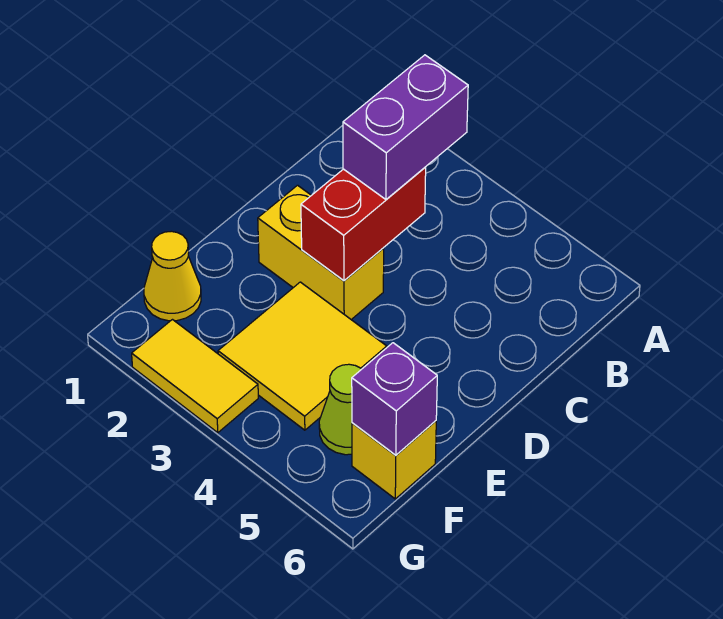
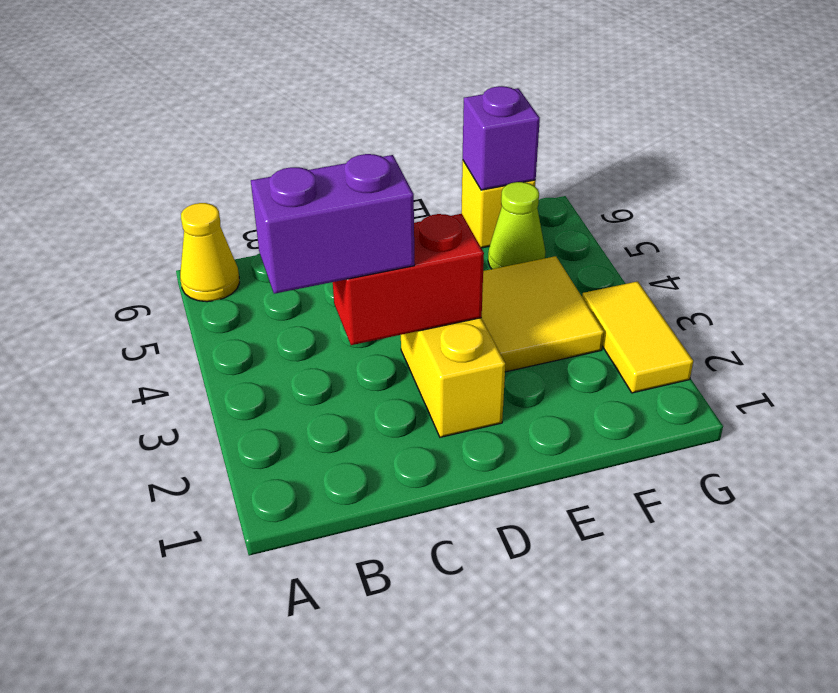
yellow cone F1 level 1 -> yellow cone A6 level 1

